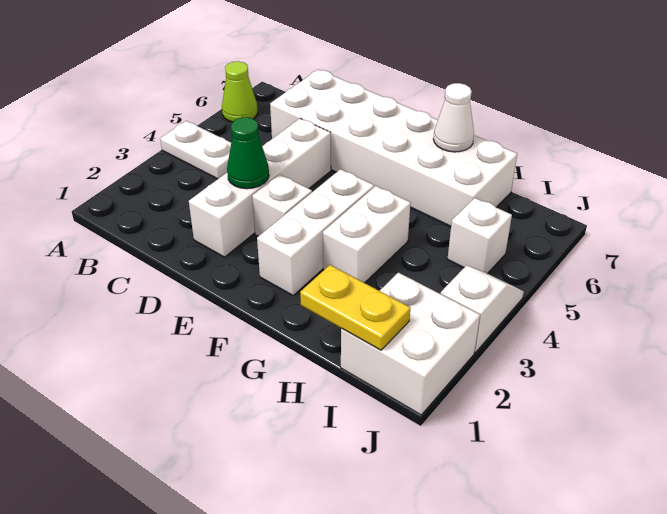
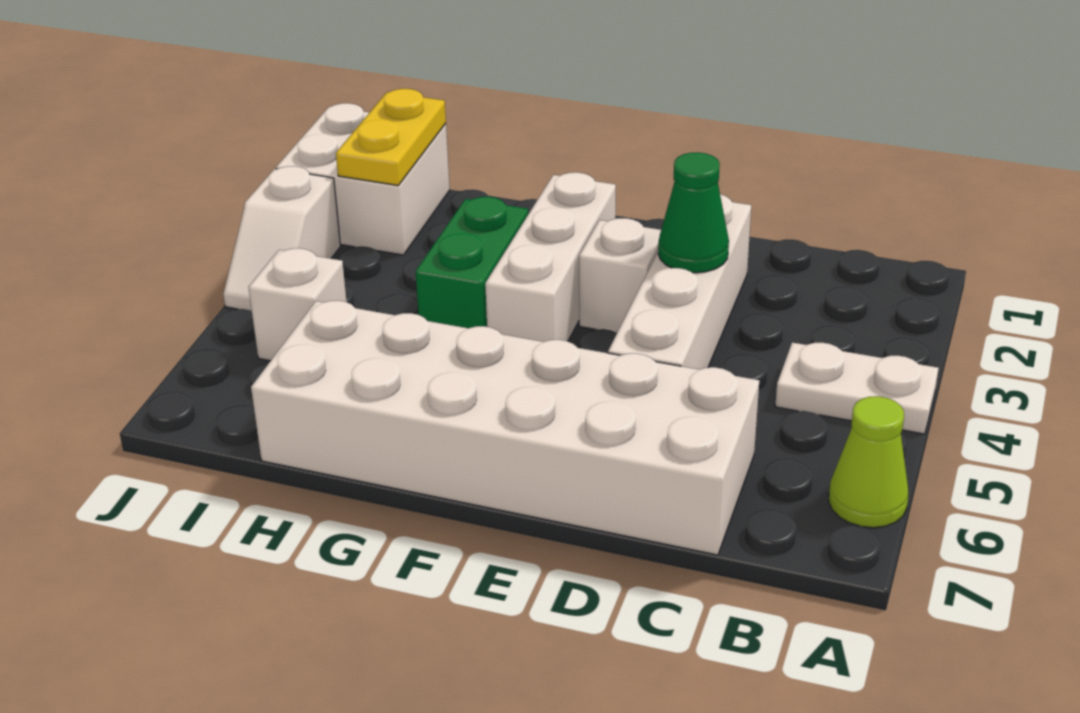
white brick G3:G4 level 1 -> green brick G3:G4 level 1
white cone G7 level 2 -> none
yellow plate H1:I1 level 2 -> yellow plate I1:I2 level 2

